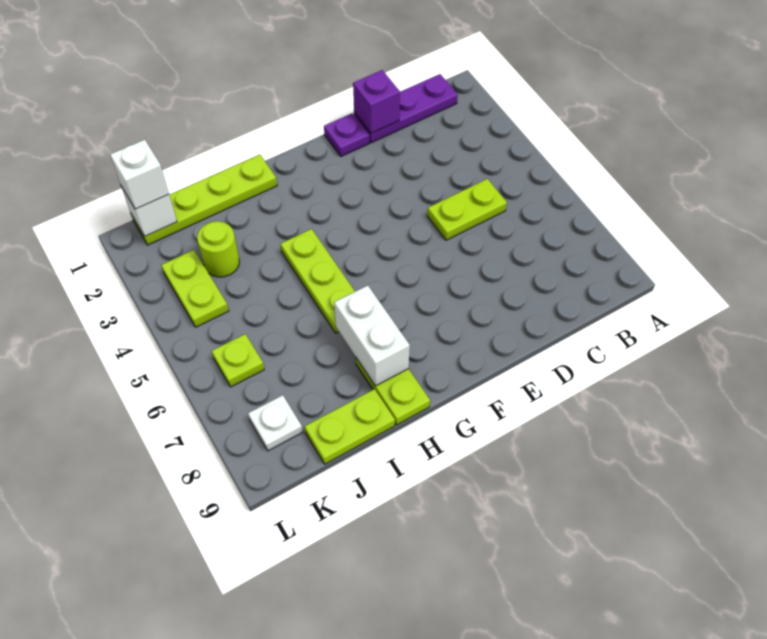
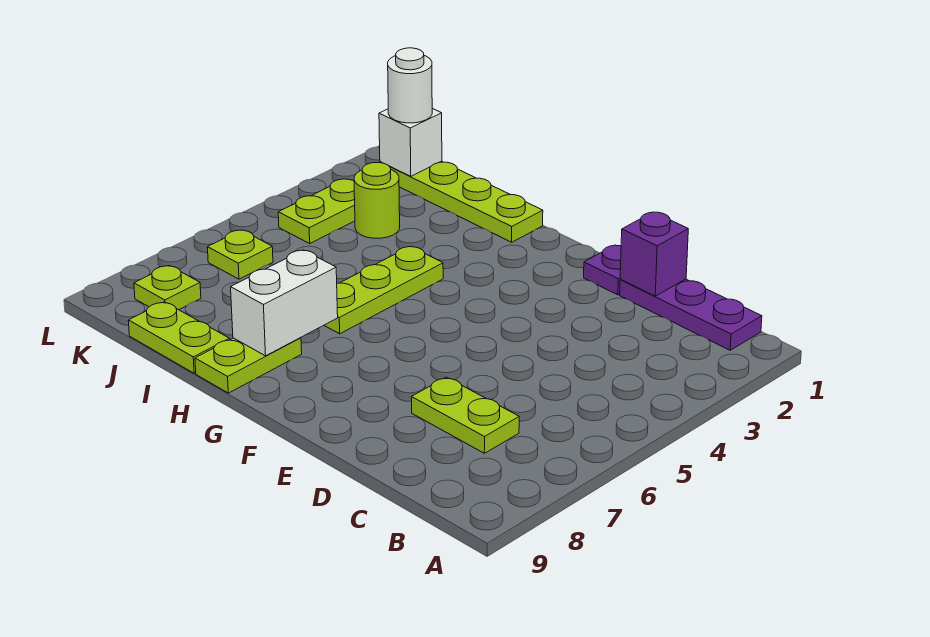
lime plate C5:D5 level 1 -> lime plate C7:D7 level 1
white brick K1 level 3 -> white round brick K1 level 3
white plate K8 level 1 -> lime plate K8 level 1

